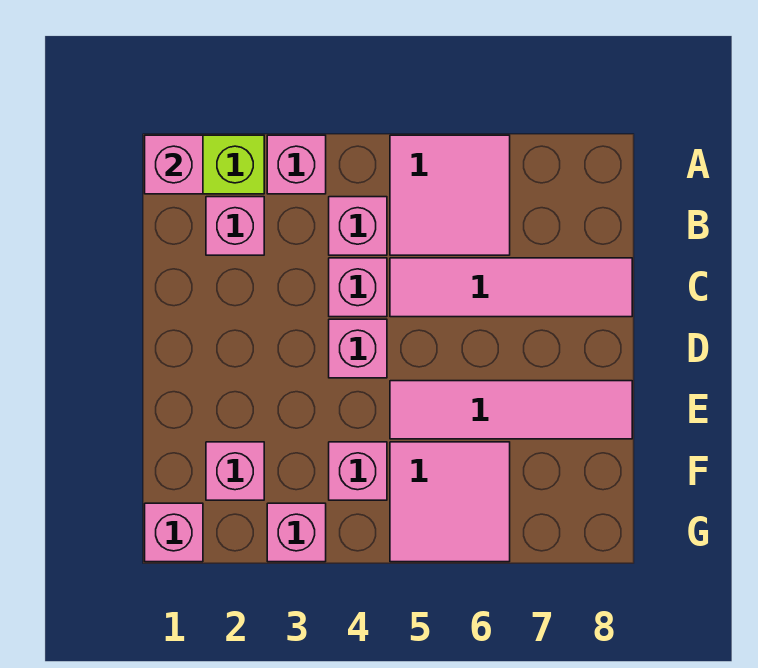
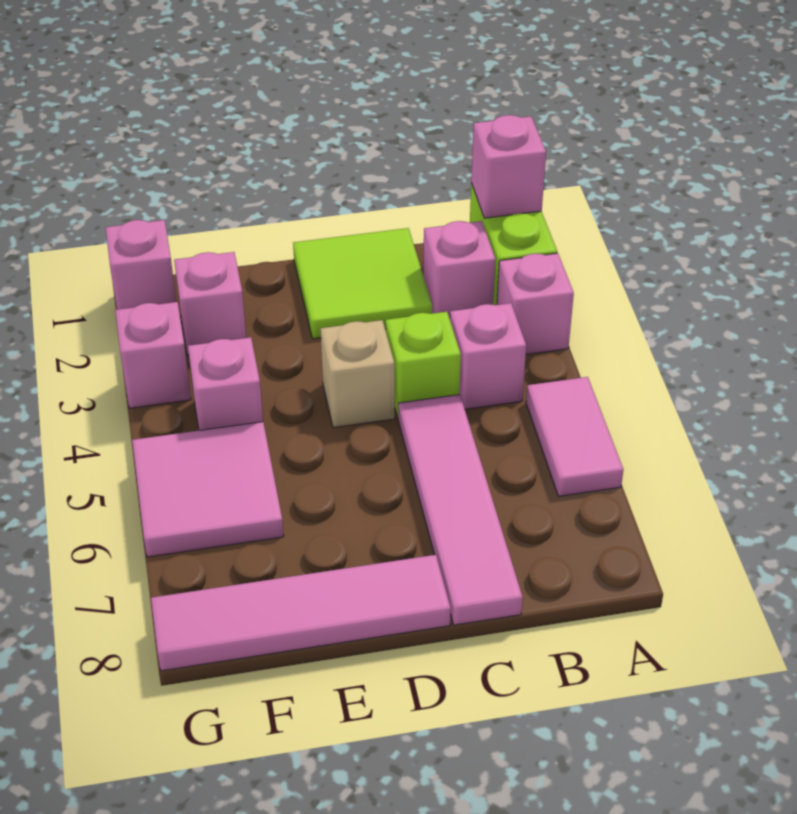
pink tile A5:B6 level 1 -> pink tile A5:A6 level 1
none -> lime tile C1:D2 level 1
pink brick C4 level 1 -> lime brick C4 level 1
pink brick D4 level 1 -> tan brick D4 level 1
pink tile E5:E8 level 1 -> pink tile D8:G8 level 1

